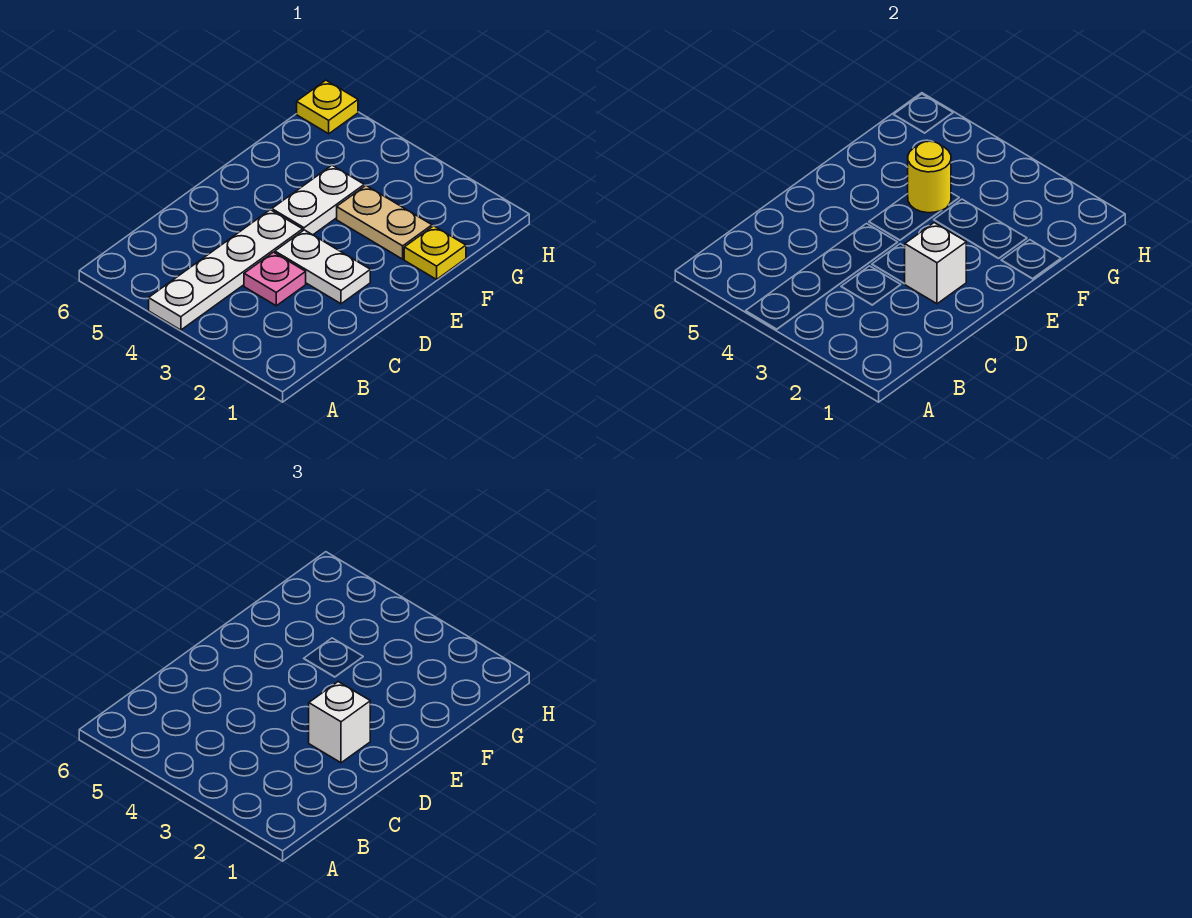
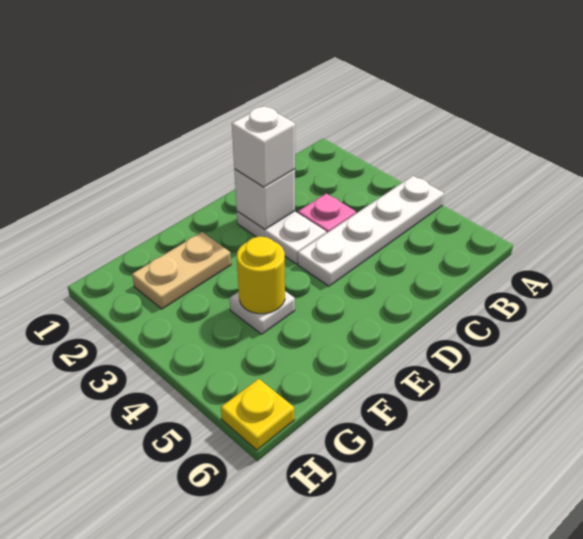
white plate E4:F4 level 1 -> white plate F4 level 1
yellow plate F1 level 1 -> none
tan plate F2:F3 level 1 -> tan plate F2:G2 level 1

